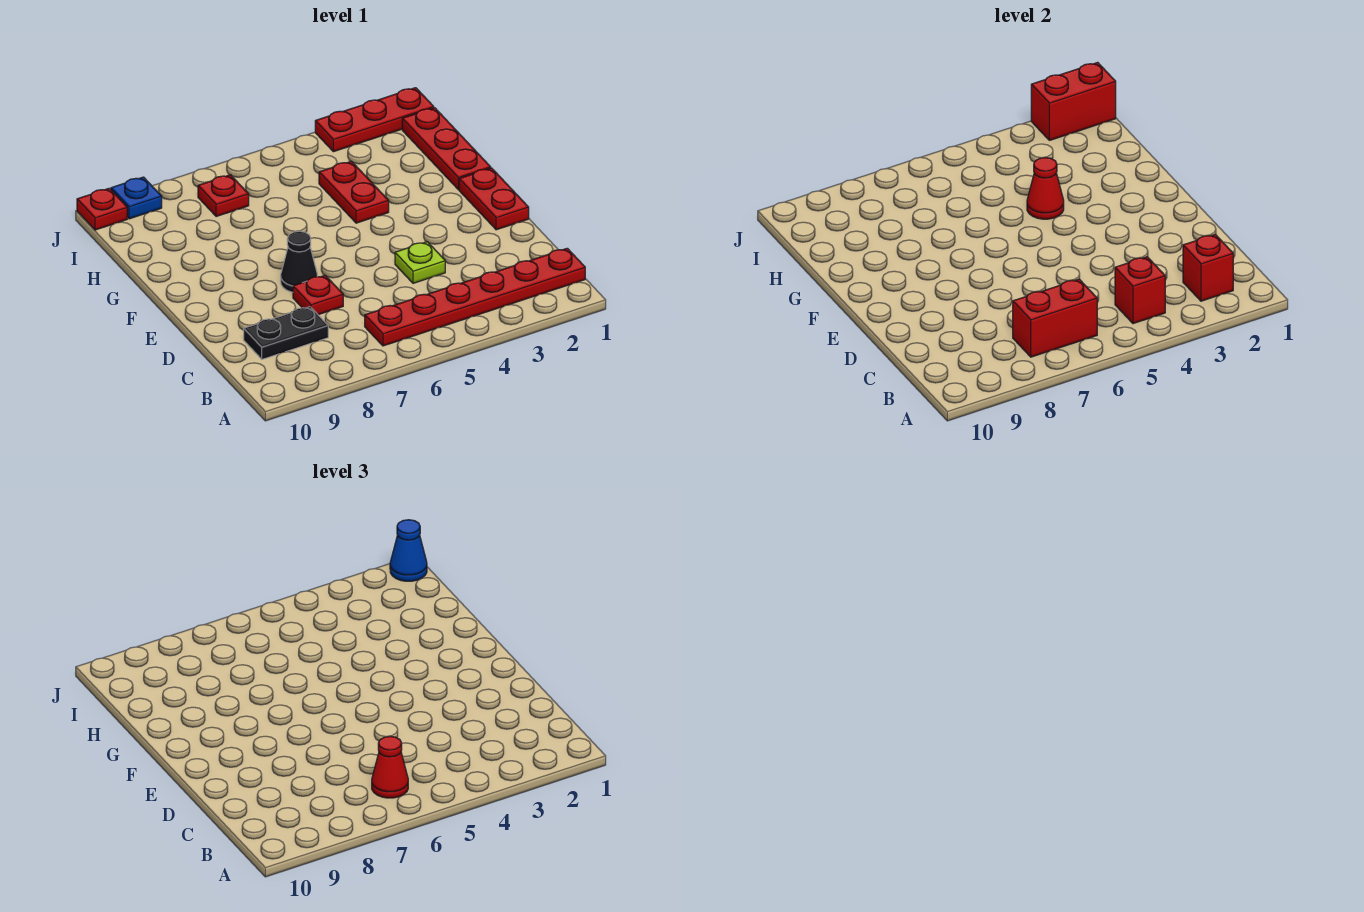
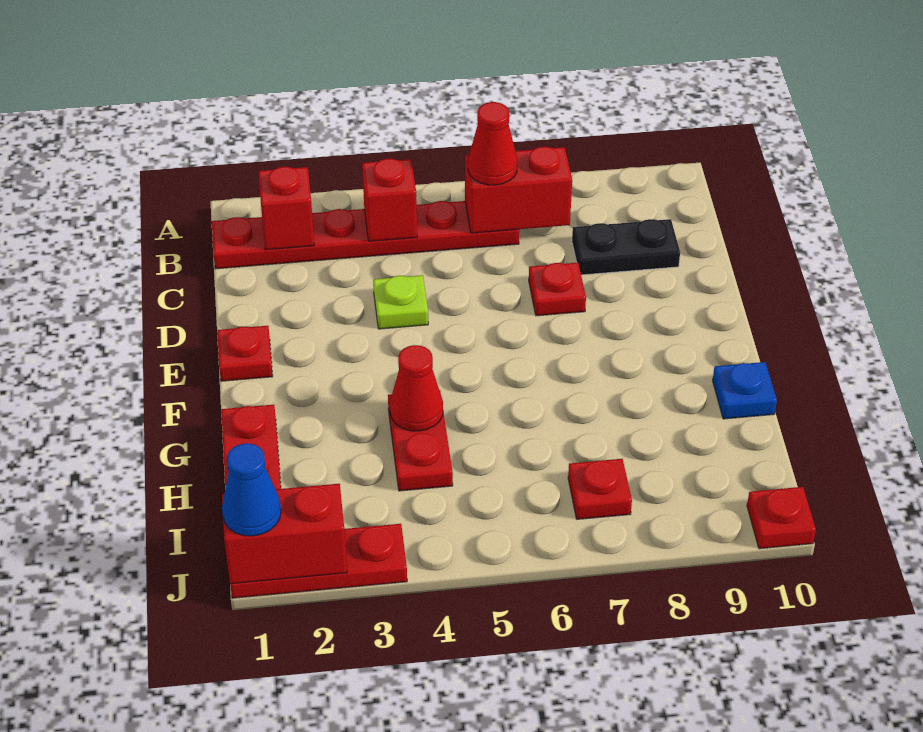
red plate E1:F1 level 1 -> red plate E1 level 1
black cone E7 level 1 -> none
blue plate J9 level 1 -> blue plate G10 level 1

